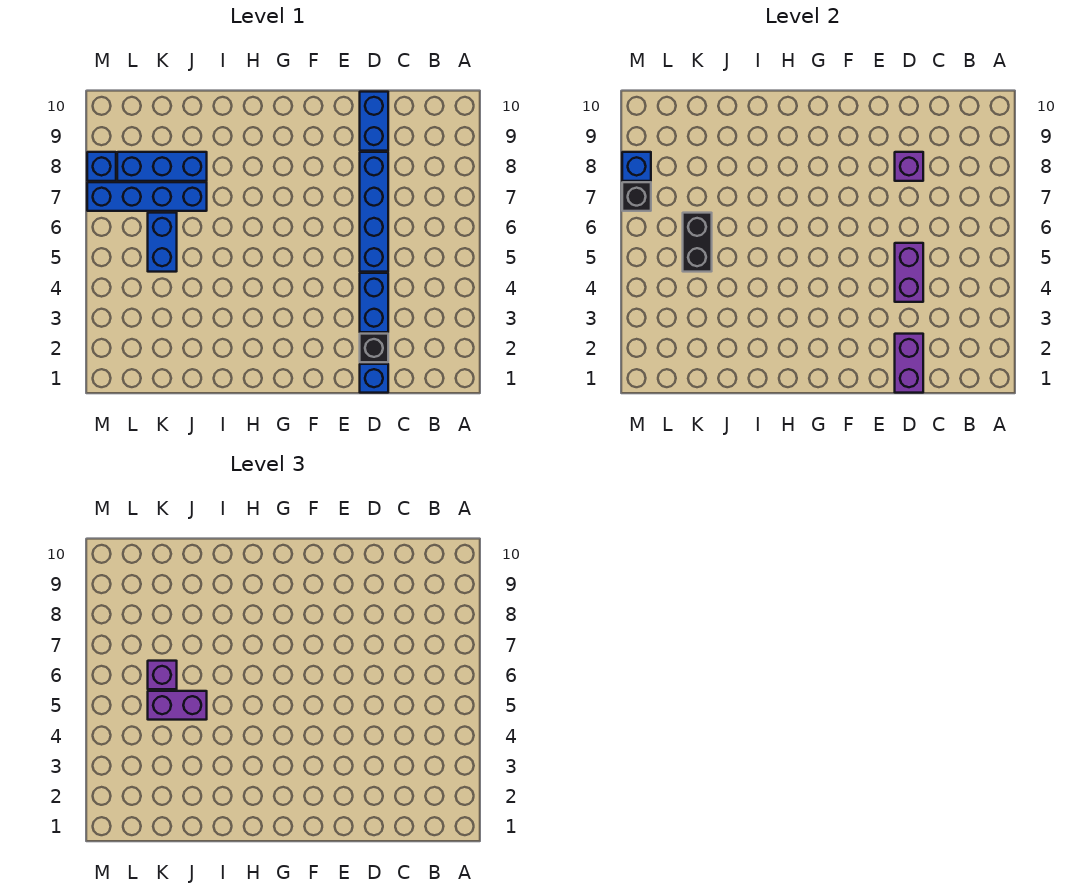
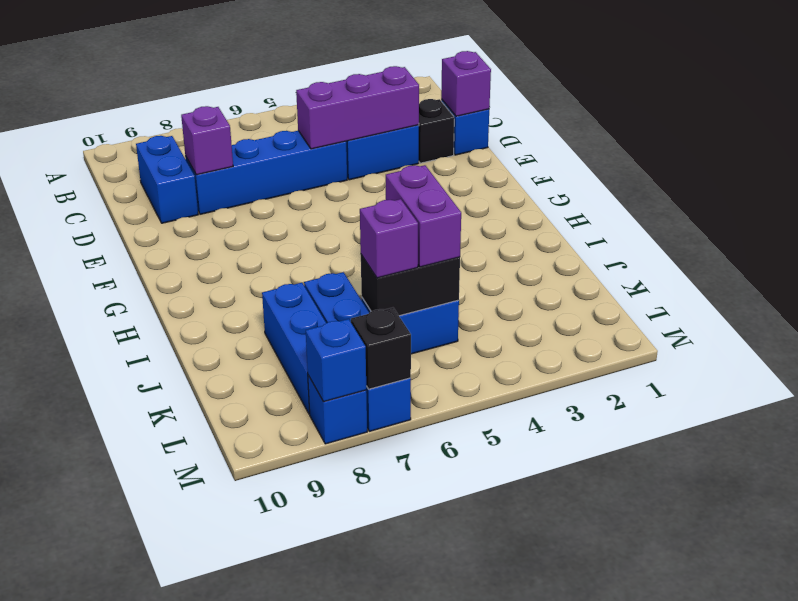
purple brick D1:D2 level 2 -> purple brick D1 level 2
purple brick D4:D5 level 2 -> purple brick D3:D5 level 2
blue brick D9:D10 level 1 -> blue brick C9:D9 level 1

